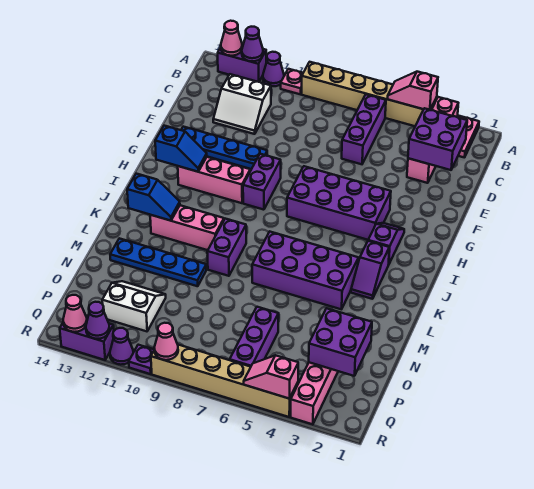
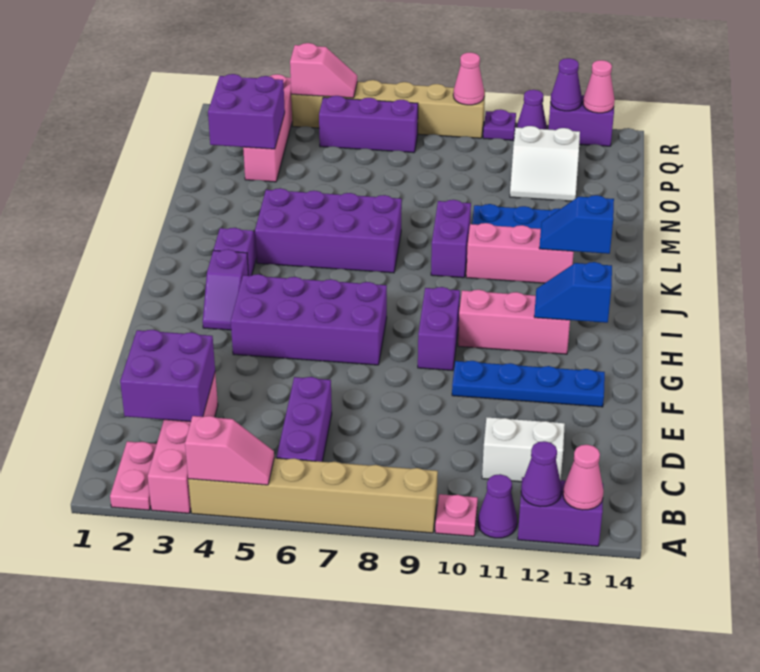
purple brick O6:Q6 level 1 -> purple brick Q5:Q7 level 1

